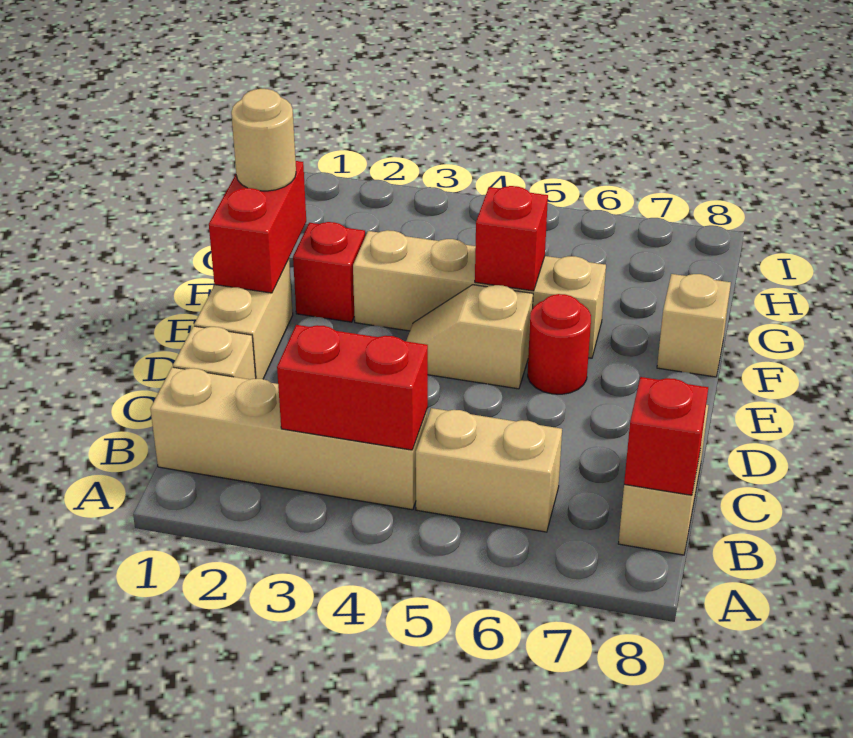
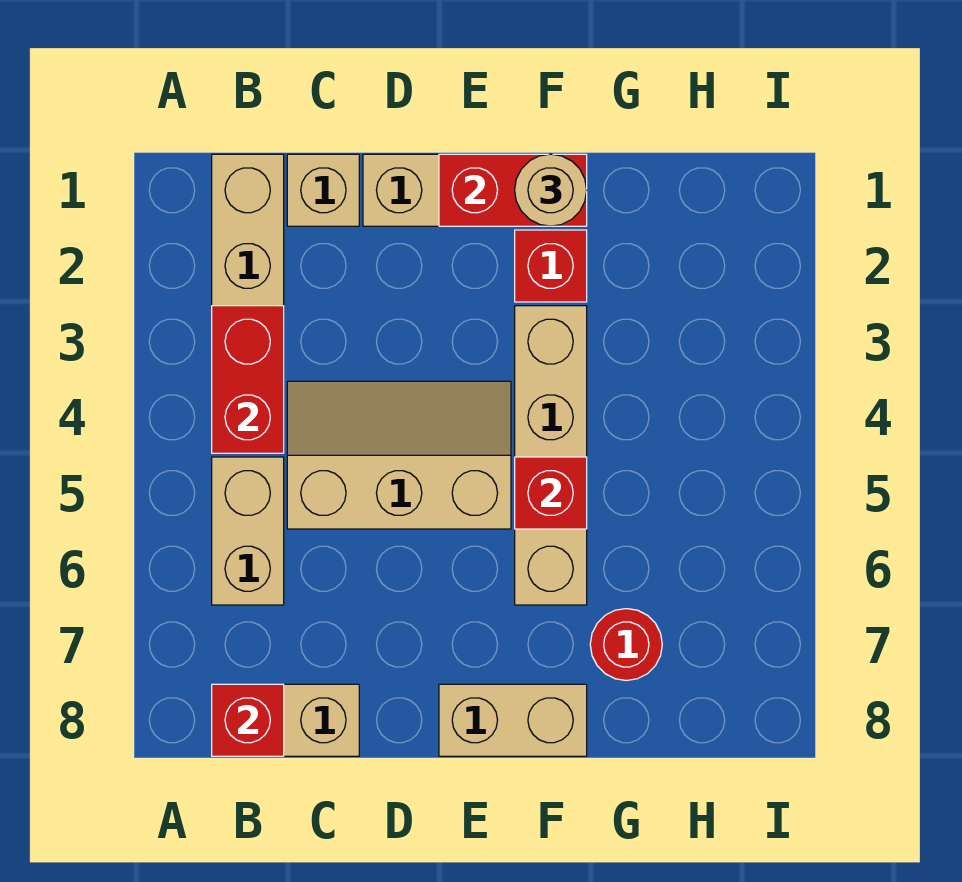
tan slope E4:E5 level 1 top 5 -> tan slope C4:E5 level 1 top 5
red round brick E6 level 1 -> red round brick G7 level 1
tan brick F8 level 1 -> tan brick E8:F8 level 1

